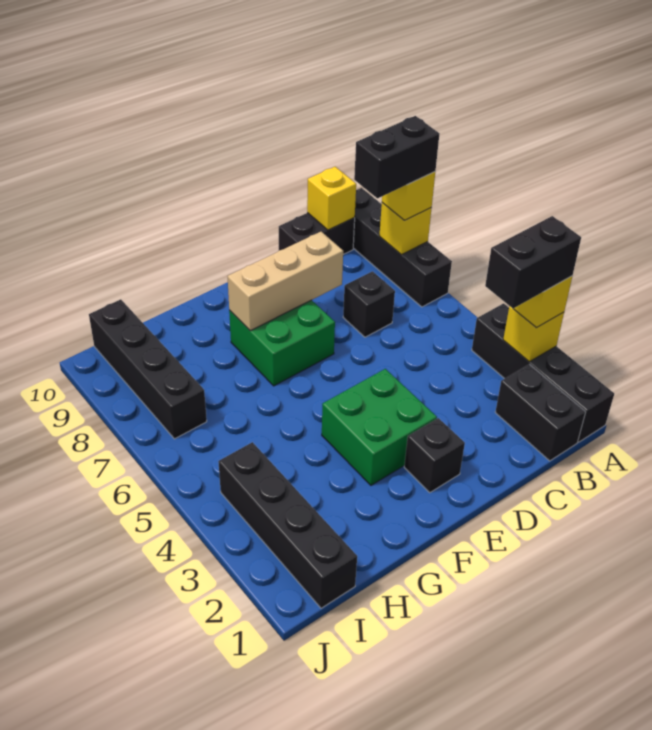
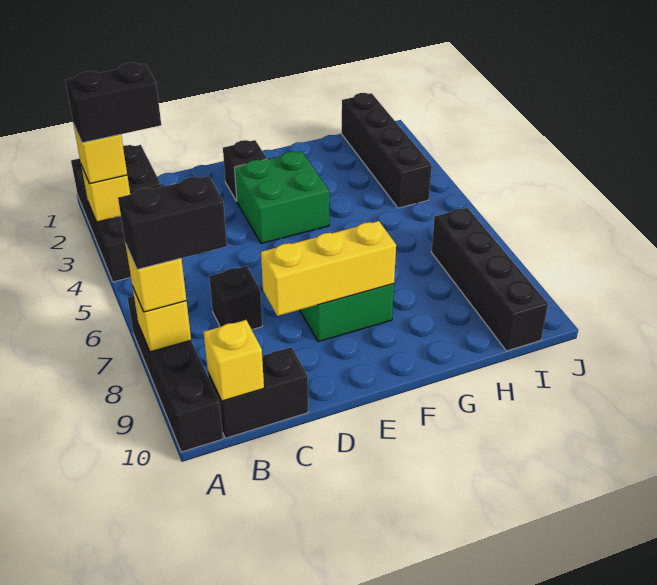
tan brick D8:F8 level 2 -> yellow brick D8:F8 level 2

